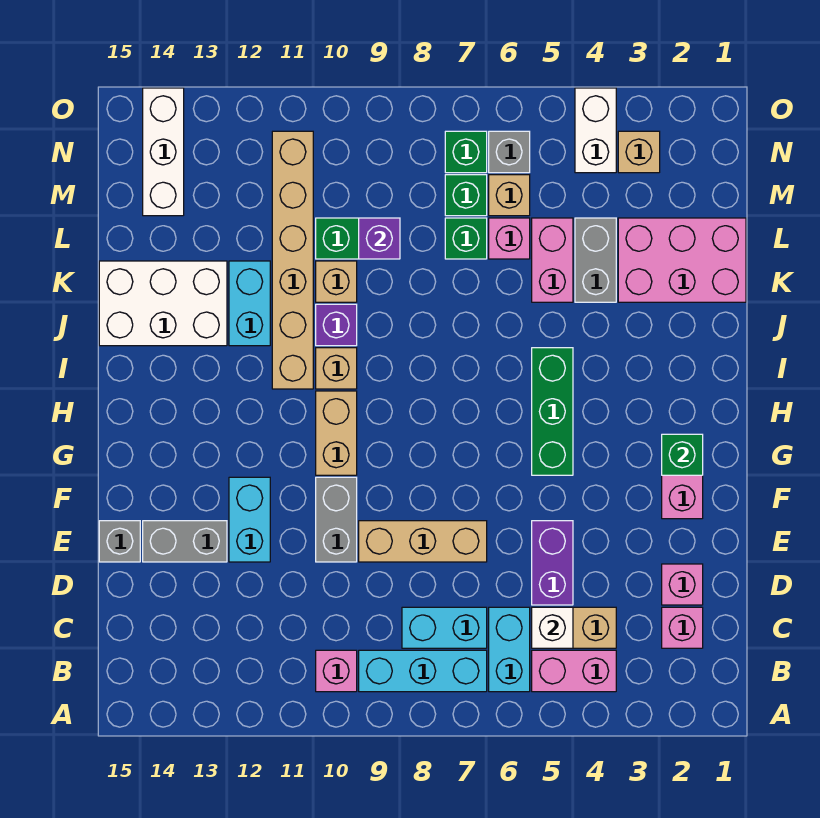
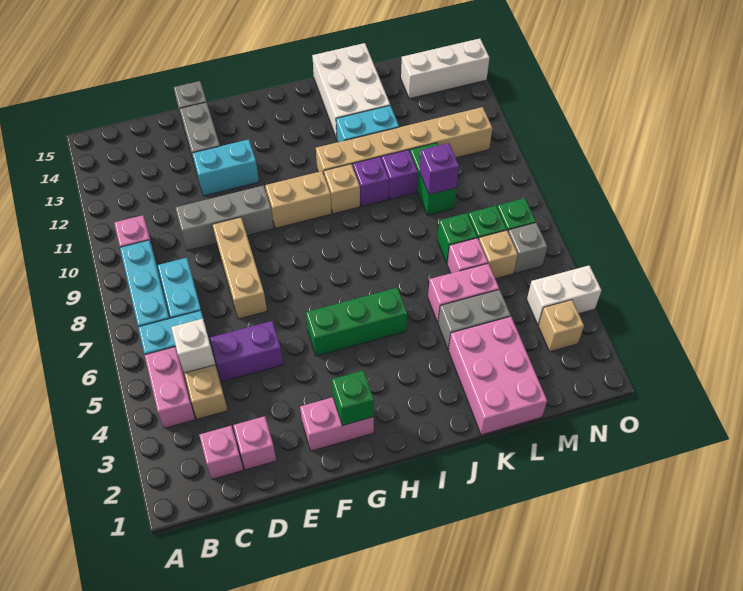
grey brick E10:F10 level 1 -> grey brick D10:F10 level 1
tan brick K10 level 1 -> purple brick K10 level 1

